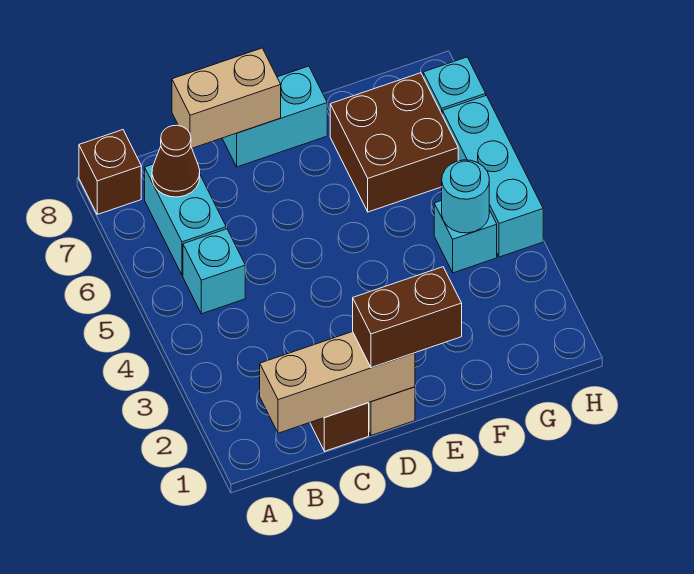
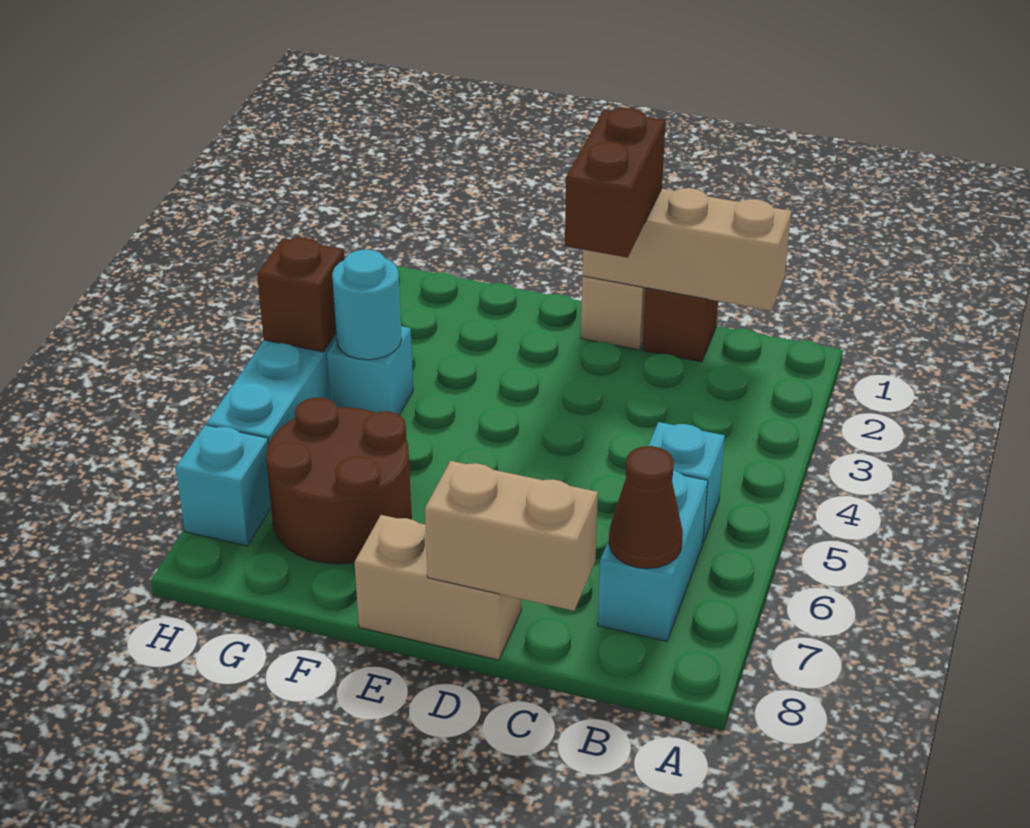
brown brick A8 level 1 -> brown brick H4 level 2
brown brick D1:E1 level 3 -> brown brick D1:D2 level 3
cyan brick D8:E8 level 1 -> tan brick D8:E8 level 1
brown brick F6:G7 level 1 -> brown round brick F6:G7 level 1

